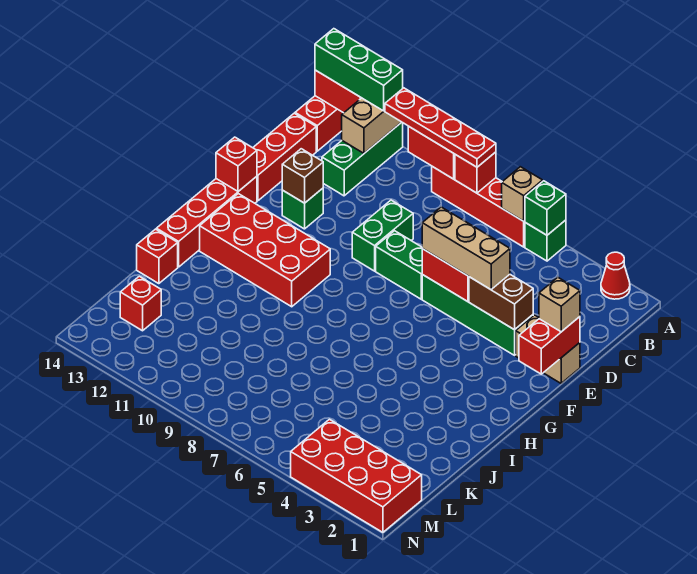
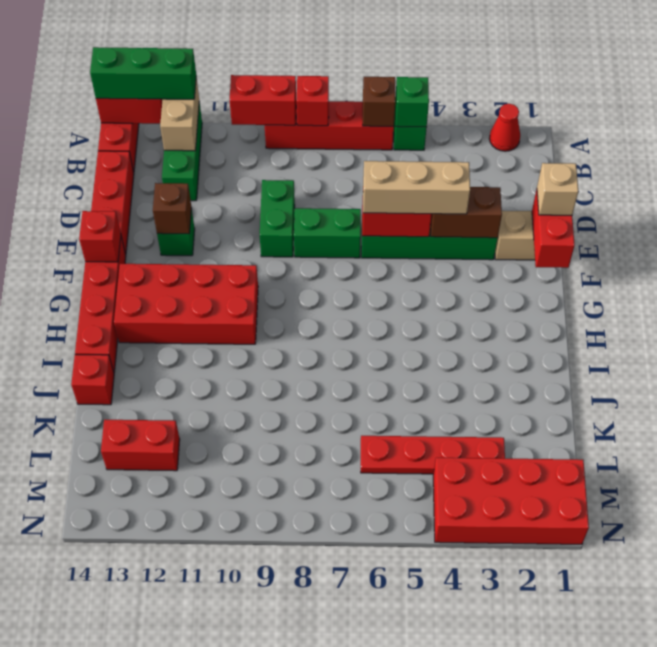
tan brick A6 level 2 -> brown brick A6 level 2
red plate A8:A11 level 3 -> red plate L3:L6 level 1
red brick L13 level 1 -> red brick L12:L13 level 1

